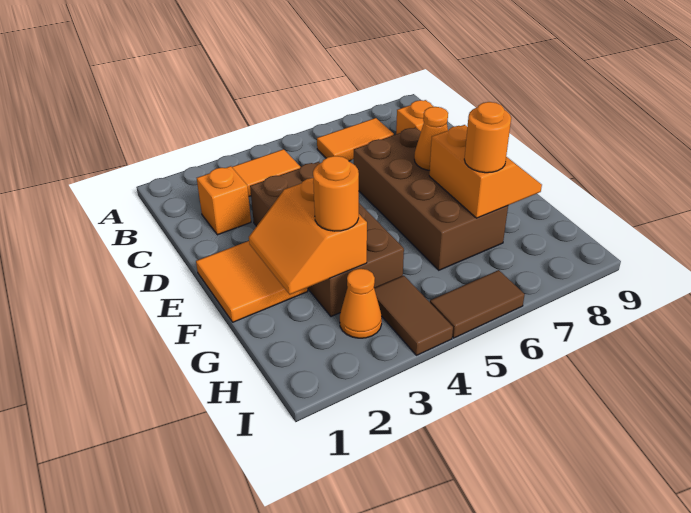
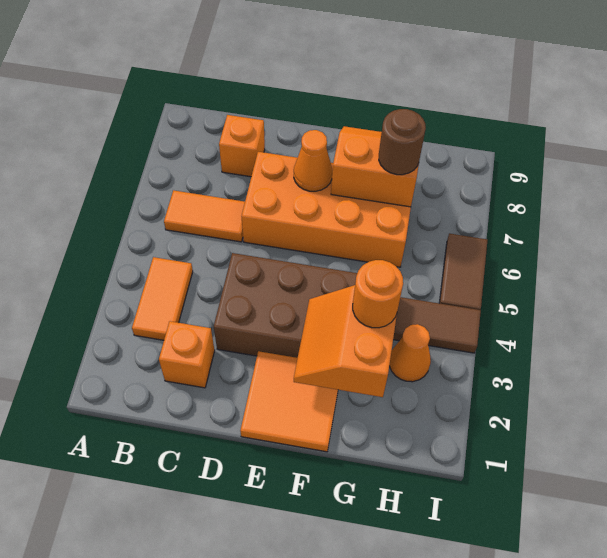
orange tile B6:B7 level 1 -> orange tile B6:C6 level 1
brown brick D6:G7 level 1 -> orange brick D6:G7 level 1
orange slope F2:G3 level 2 top 3 -> orange slope F2:G3 level 2 top G
orange round brick G7 level 3 -> brown round brick G7 level 3

